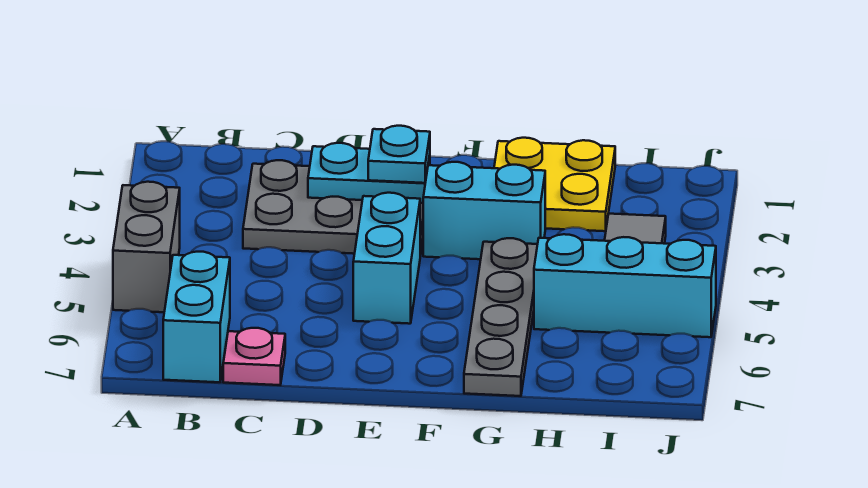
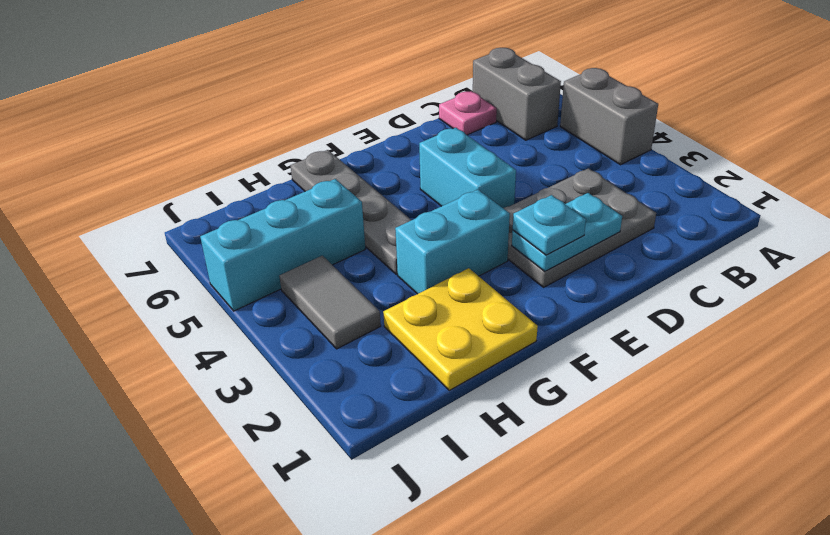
cyan brick B6:B7 level 1 -> grey brick B6:B7 level 1

